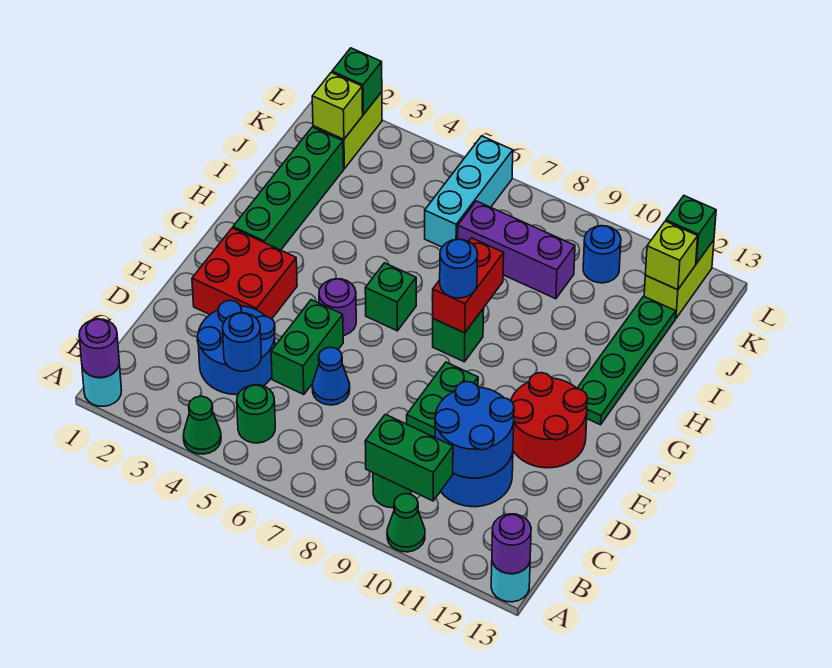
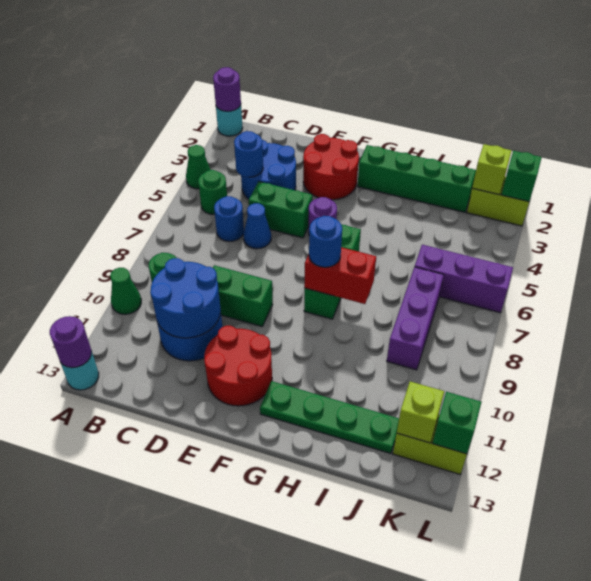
green brick B9:B10 level 2 -> none
red brick E2:F3 level 1 -> red round brick E2:F3 level 1
cyan brick J6:L6 level 1 -> purple brick J6:L6 level 1
blue round brick K10 level 1 -> blue round brick C6 level 1

